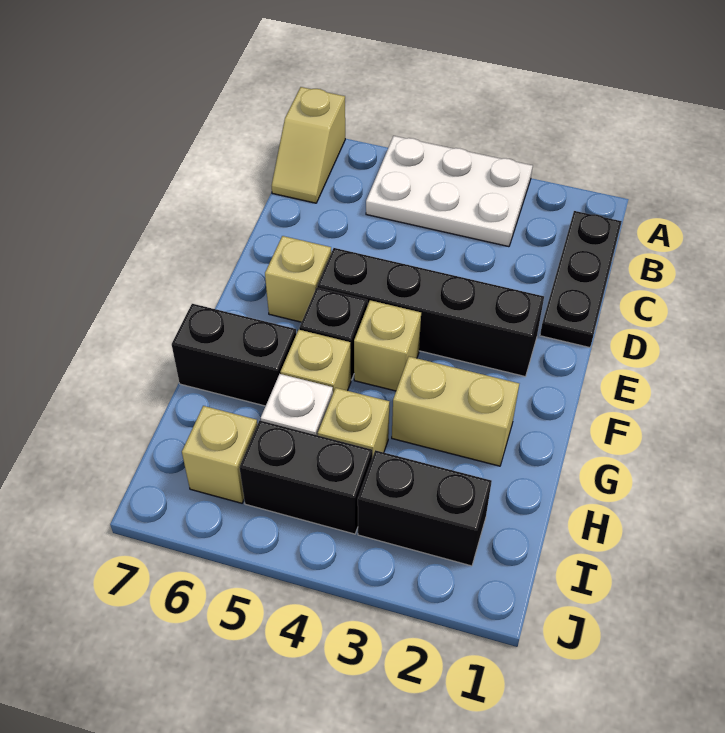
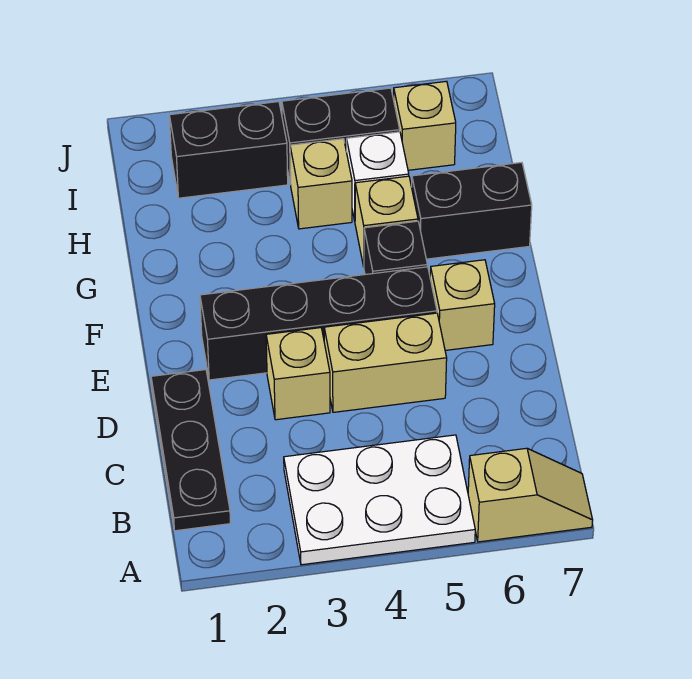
tan slope A7:B7 level 1 top A -> tan slope A6:A7 level 1 top 6
tan brick F4 level 1 -> tan brick D3 level 1
tan brick G2:G3 level 1 -> tan brick D4:D5 level 1

